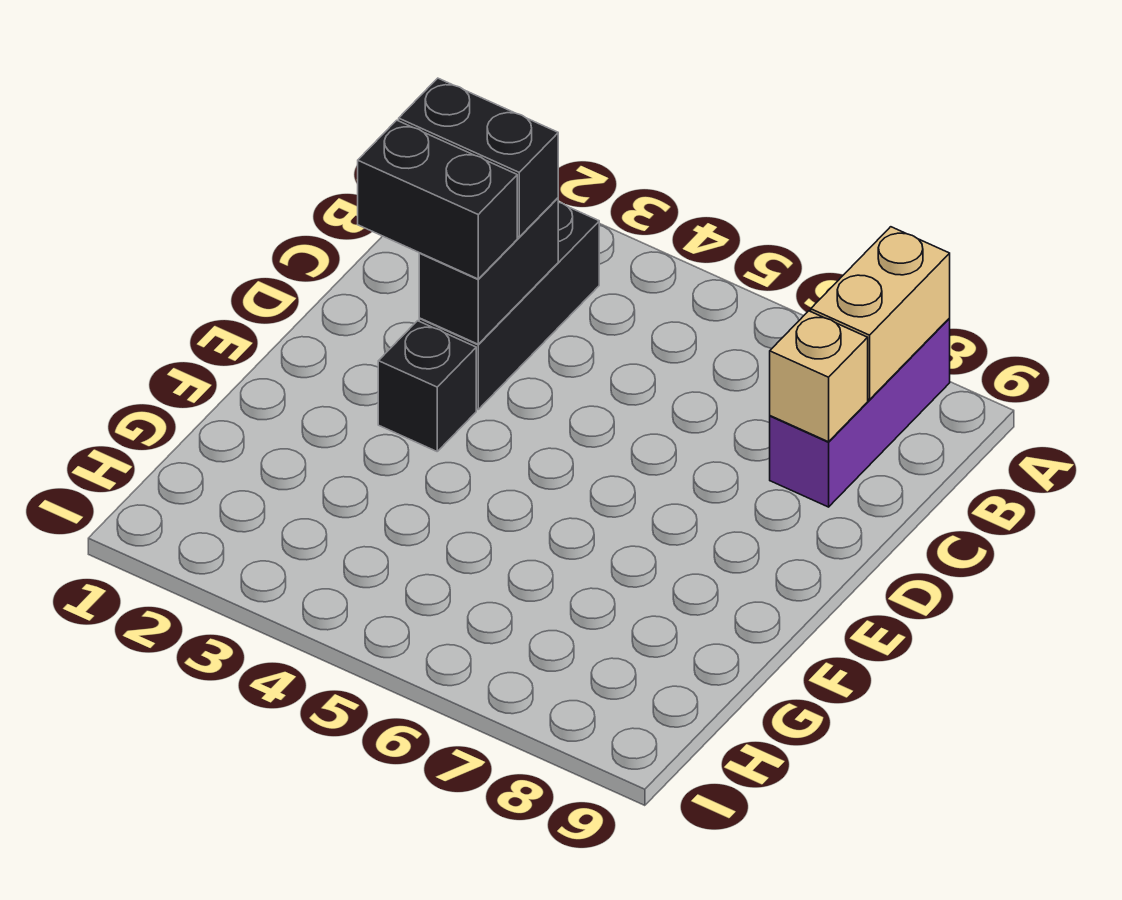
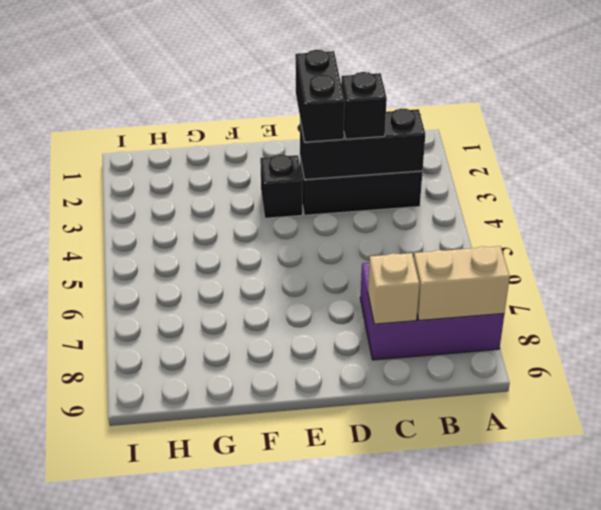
purple brick A8:C8 level 1 -> purple brick A7:C8 level 1
black brick C2:C3 level 3 -> black brick C3 level 3
black brick C3:D3 level 2 -> black brick B3:D3 level 2

